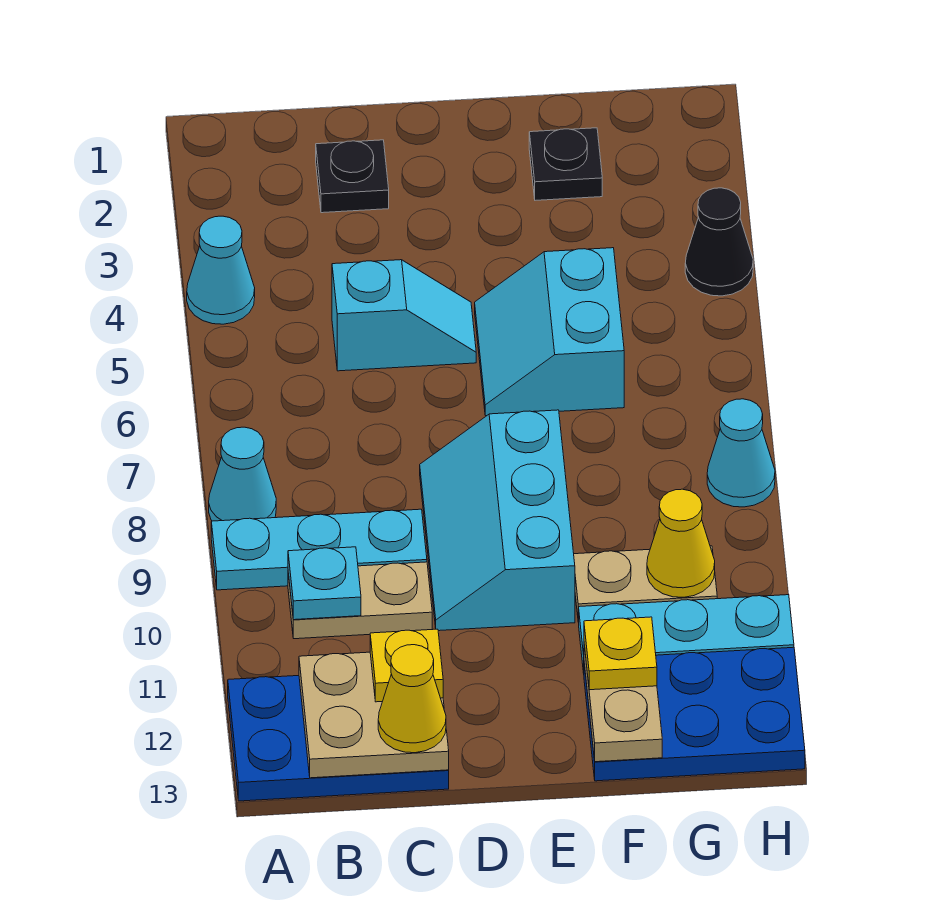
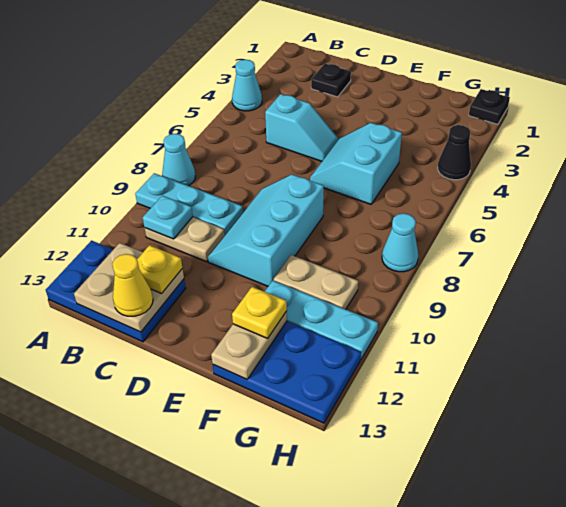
black plate F2 level 1 -> black plate H1 level 1
yellow cone G10 level 2 -> none

